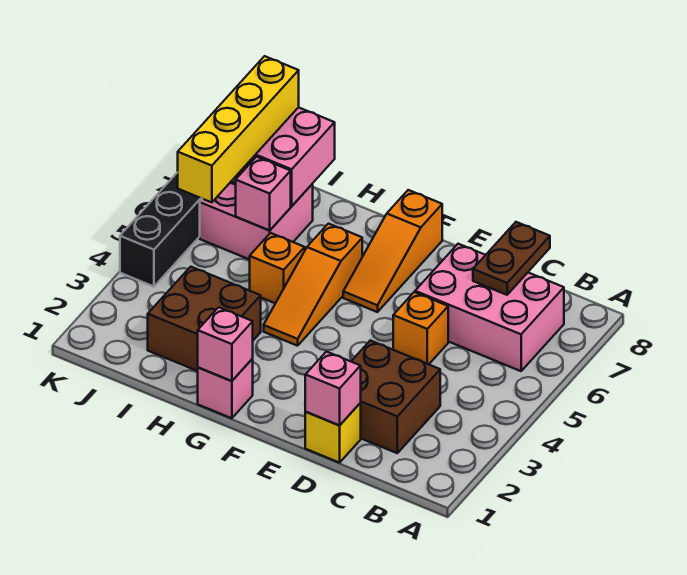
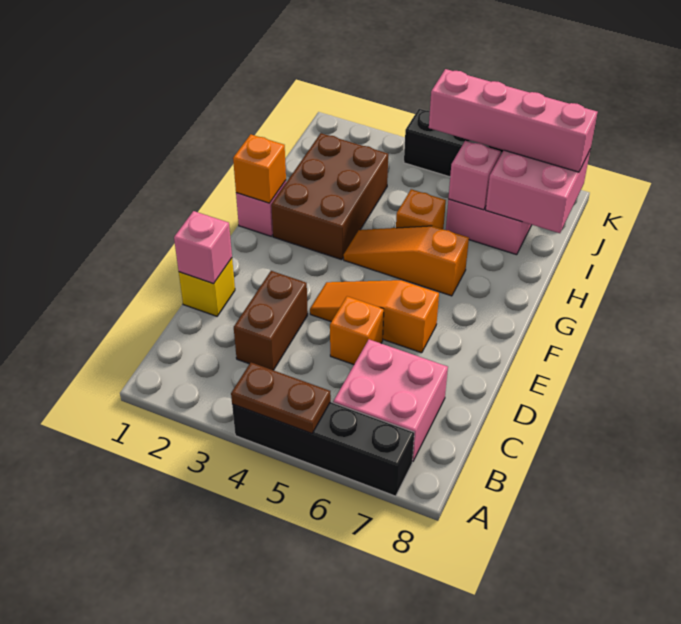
none -> black brick A4:A7 level 1
pink brick B6:D7 level 1 -> pink brick B6:C7 level 1
brown brick C2:D3 level 1 -> brown brick C3:D3 level 1
brown plate C7:C8 level 2 -> brown plate A4:A5 level 2
orange slope F6:F8 level 1 top 8 -> orange slope E4:E6 level 1 top 6
pink brick G1 level 2 -> orange brick G1 level 2
brown brick H2:I3 level 1 -> brown brick G2:I3 level 1
yellow brick J5:J8 level 3 -> pink brick J5:J8 level 3

